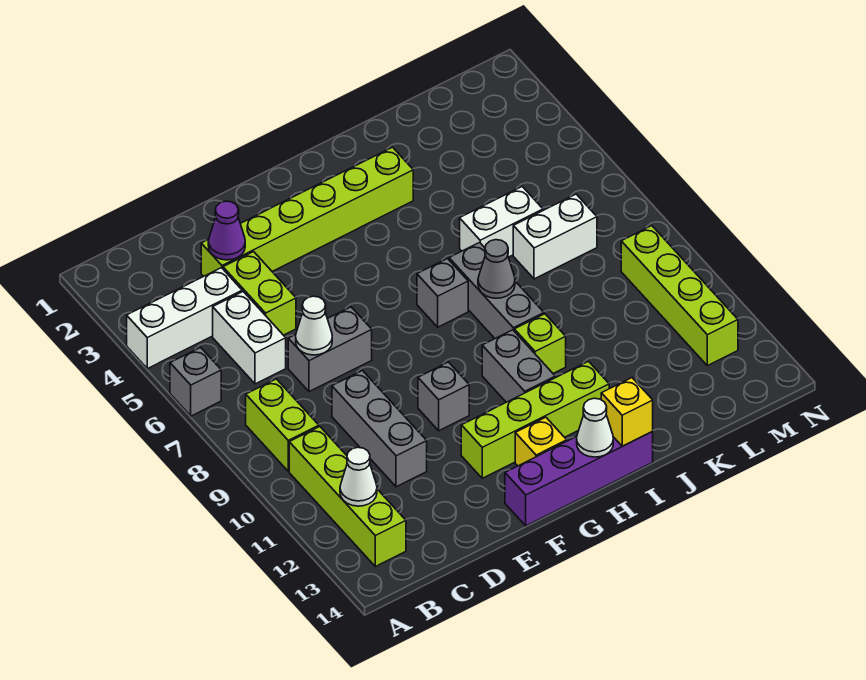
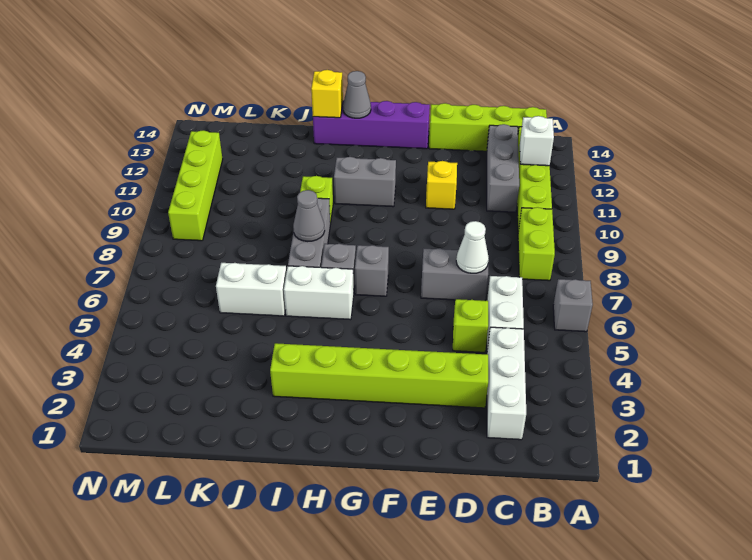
white brick A4:C4 level 1 -> white brick C2:C4 level 1
white cone B12 level 2 -> white brick B12 level 2
purple cone D3 level 2 -> none
lime brick D4:D5 level 1 -> lime brick D5 level 1
grey brick D9:D11 level 1 -> grey brick C11:C13 level 1
grey brick F10 level 1 -> grey brick G7 level 1
lime brick F12:I12 level 1 -> lime brick B14:E14 level 1
yellow brick G13 level 1 -> yellow brick E11 level 1
grey brick H10:H11 level 1 -> grey brick G11:H11 level 1
white cone H14 level 2 -> grey cone H14 level 2
white brick K7:L7 level 1 -> white brick H6:I6 level 1

